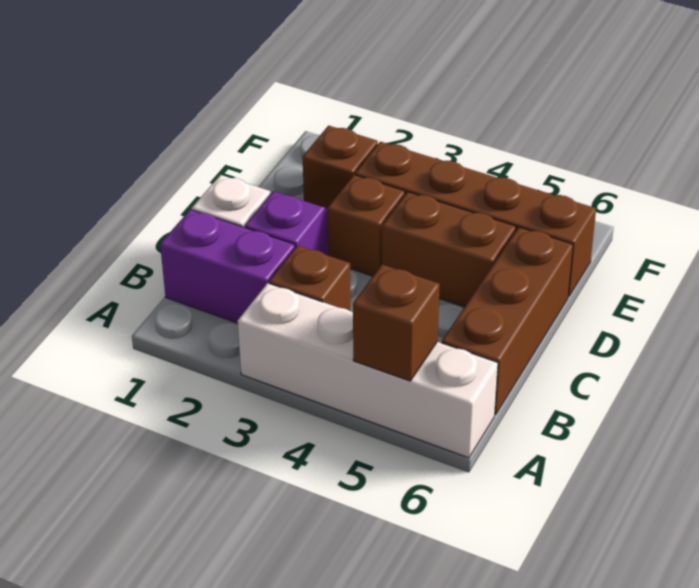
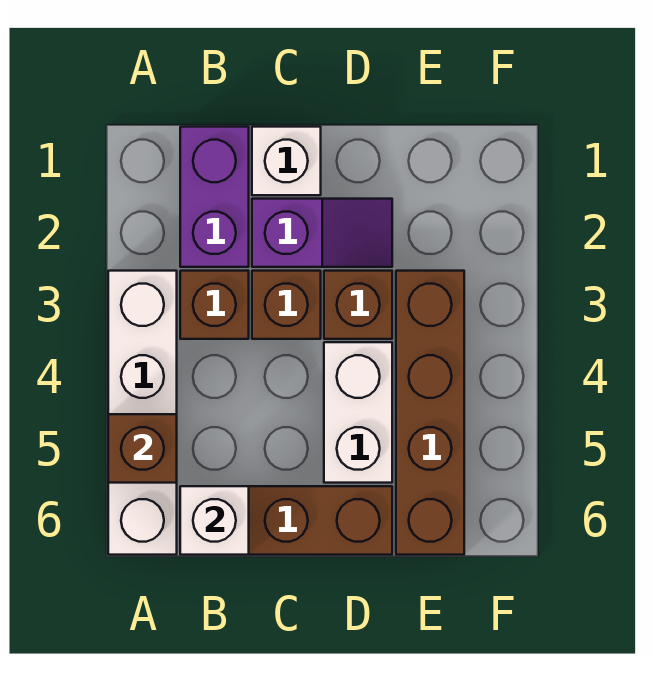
none -> white brick B6 level 2
brown brick D4:D5 level 1 -> white brick D4:D5 level 1
brown brick E2 level 1 -> brown brick C3 level 1

